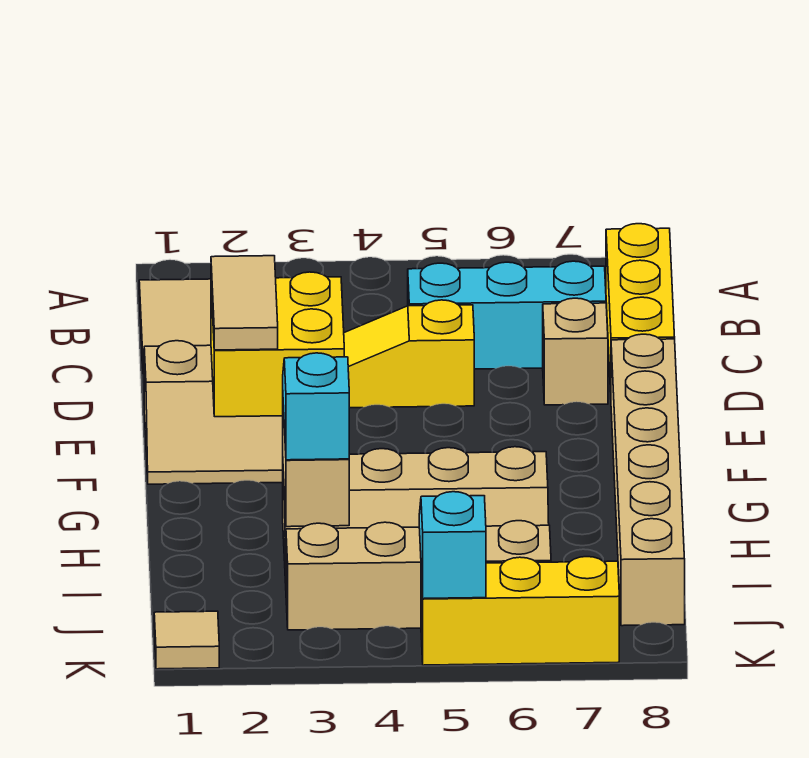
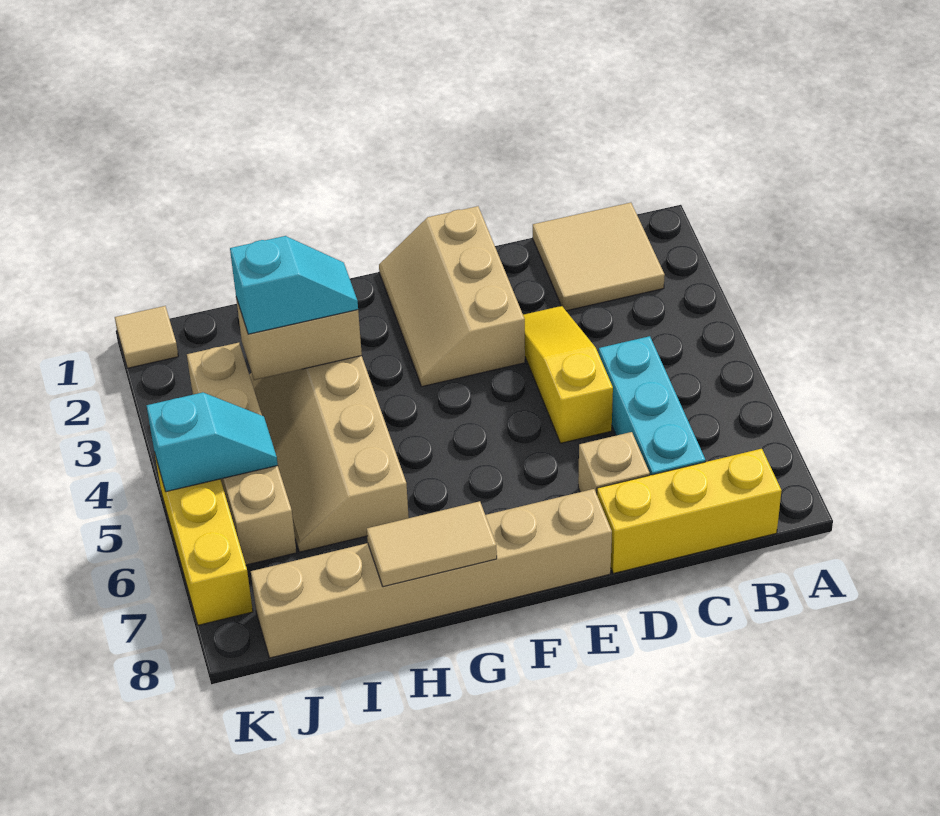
yellow brick E2:F3 level 2 -> none
tan tile E2:F2 level 3 -> tan tile G8:H8 level 2

